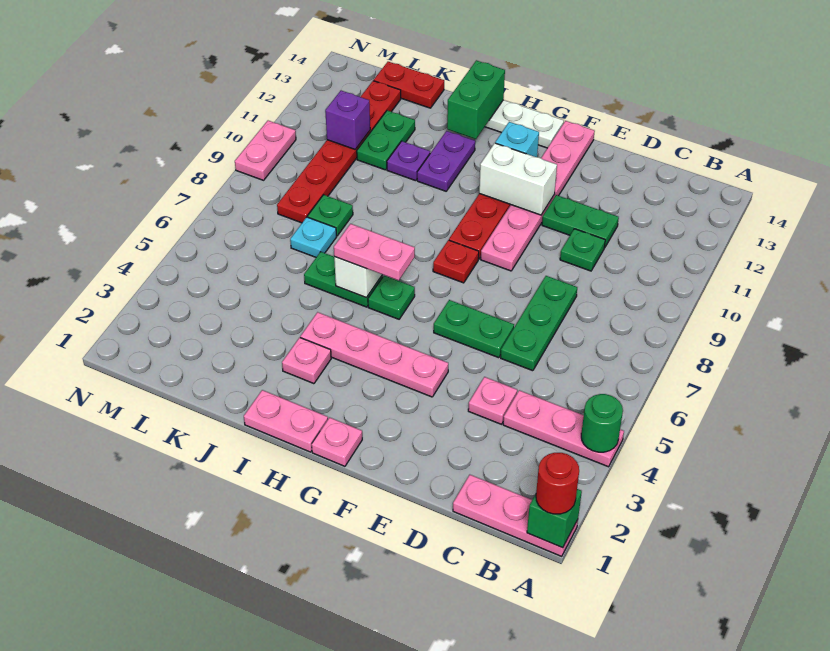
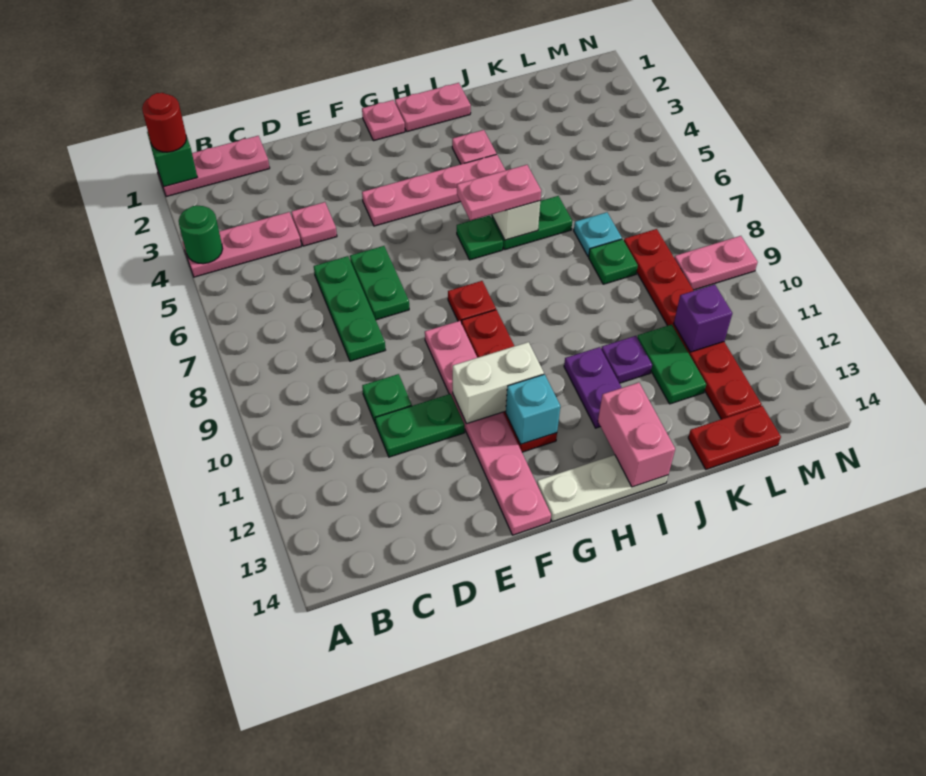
green plate E6:F6 level 1 -> green plate E6:E7 level 1
green brick I13:I14 level 2 -> pink brick I13:I14 level 2
pink plate N9:N10 level 1 -> pink plate M9:N9 level 1

